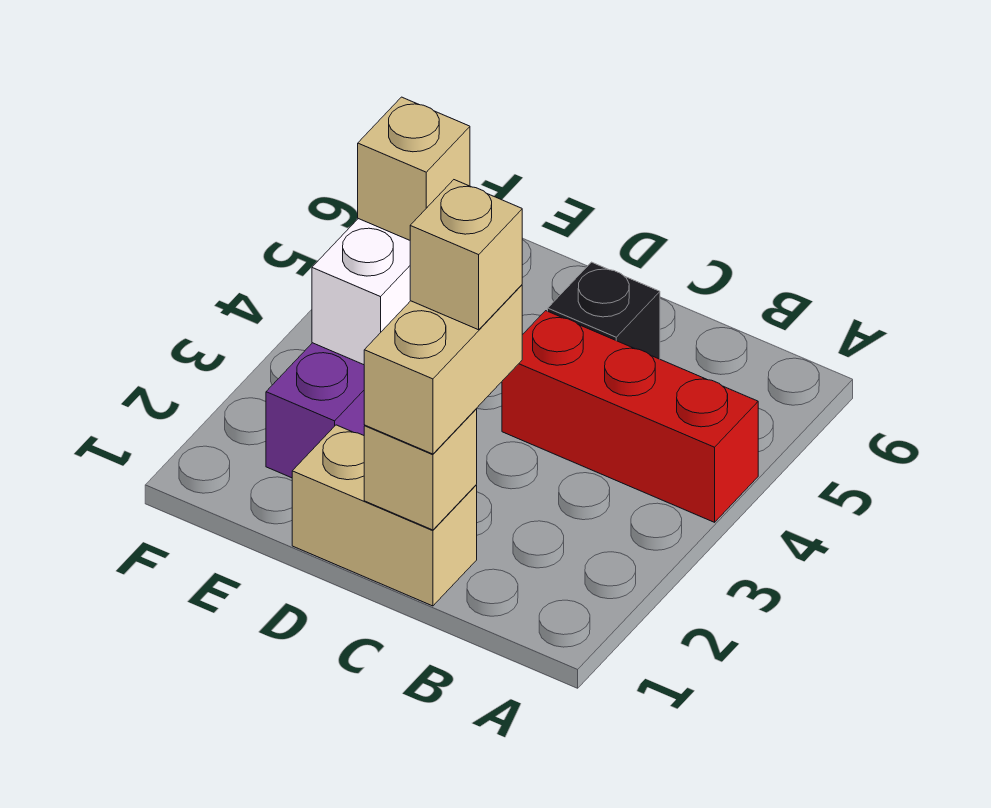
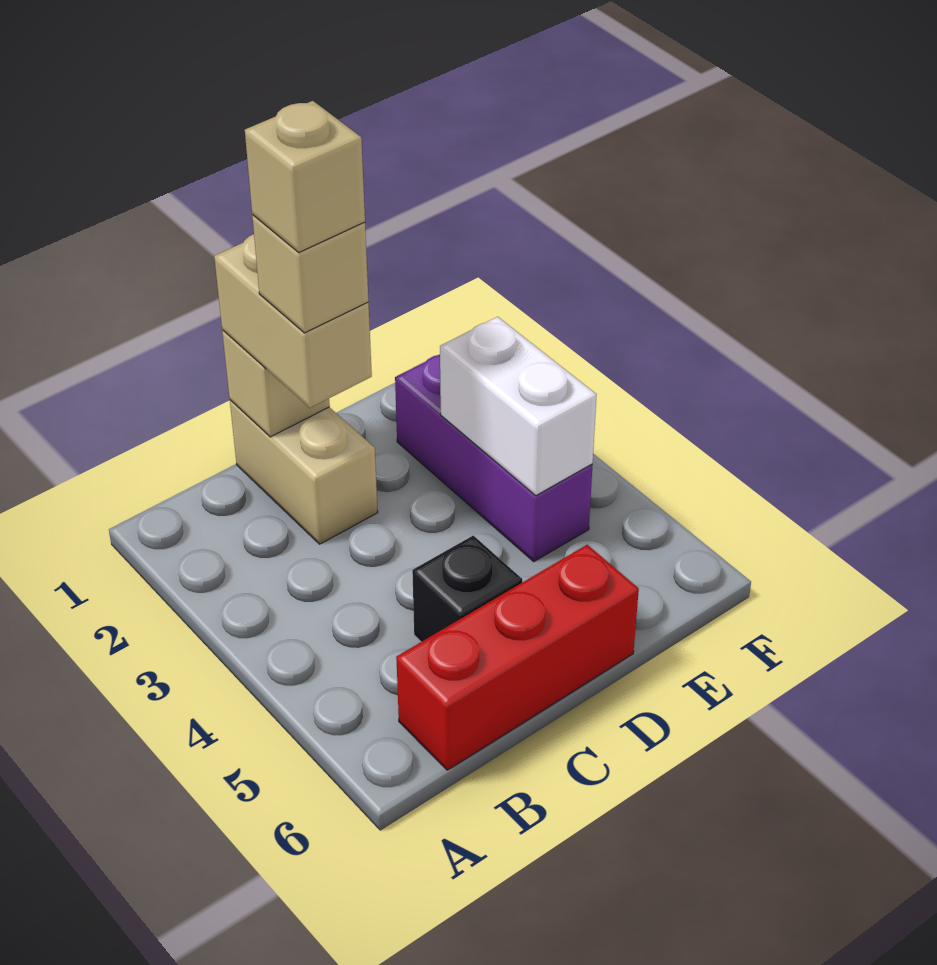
red brick A4:C4 level 1 -> red brick B6:D6 level 1
tan brick C1:D1 level 1 -> tan brick C1:C2 level 1
tan brick E4 level 3 -> tan brick C2 level 5

